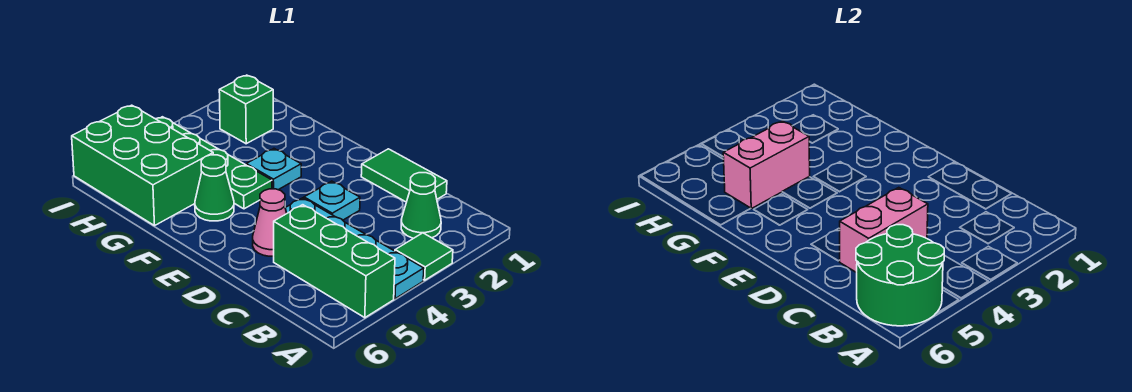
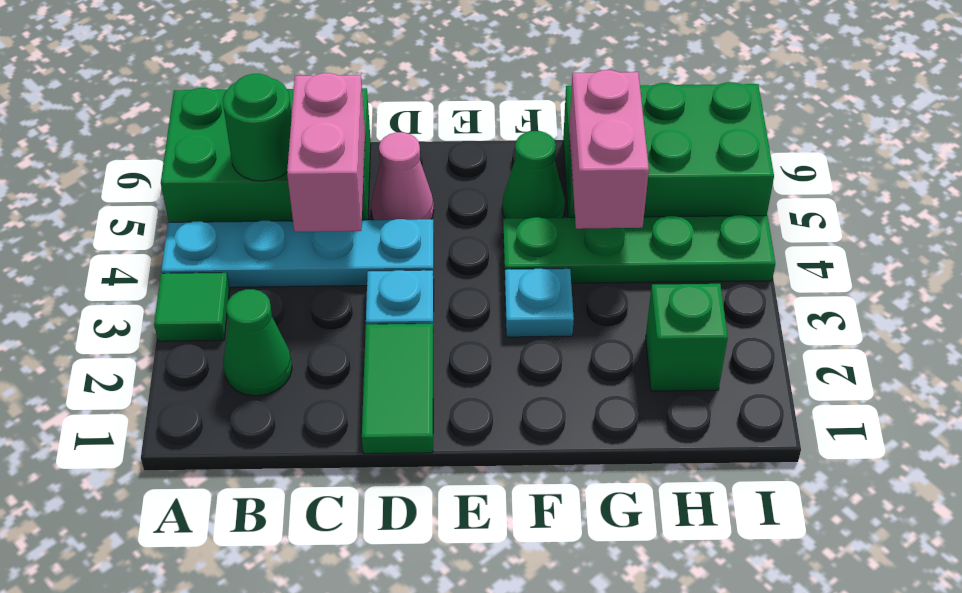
green brick A5:C5 level 1 -> green brick A5:C6 level 1
green round brick A5:B6 level 2 -> green round brick B5 level 2
green tile C1:D1 level 1 -> green tile D1:D2 level 1

